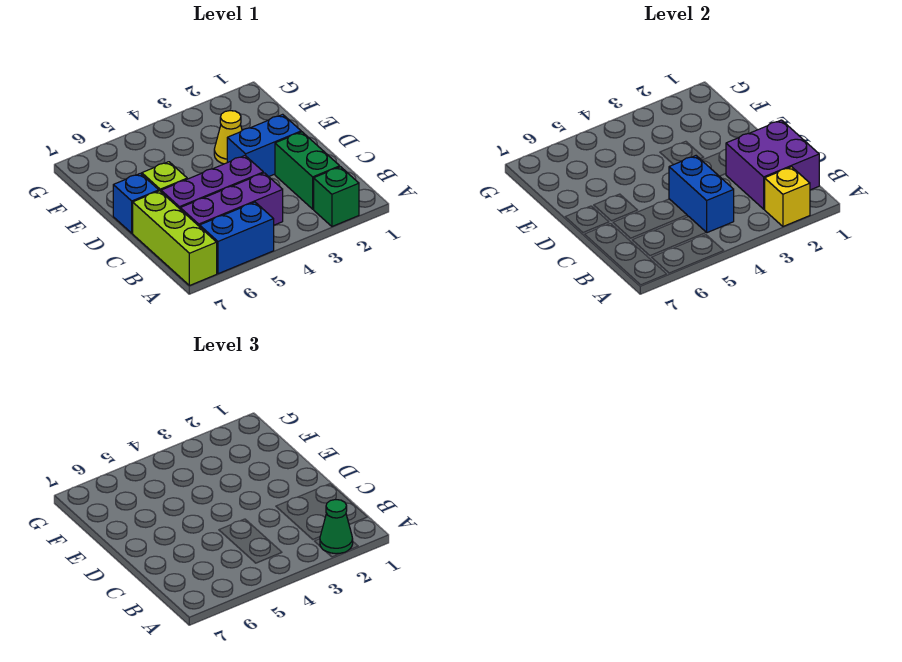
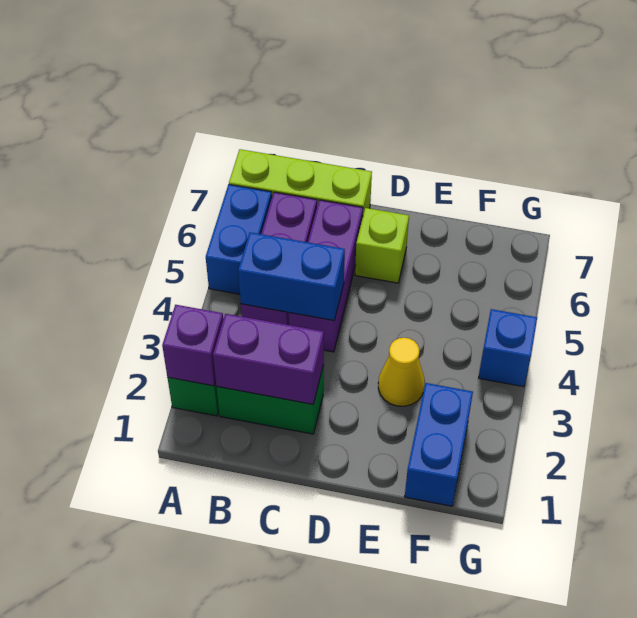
yellow brick A2 level 2 -> purple brick A2 level 2
green cone A2 level 3 -> none
purple brick B1:C2 level 2 -> purple brick B2:C2 level 2
blue brick D2:D3 level 1 -> blue brick F1:F2 level 1
blue brick D7 level 1 -> blue brick G4 level 1

